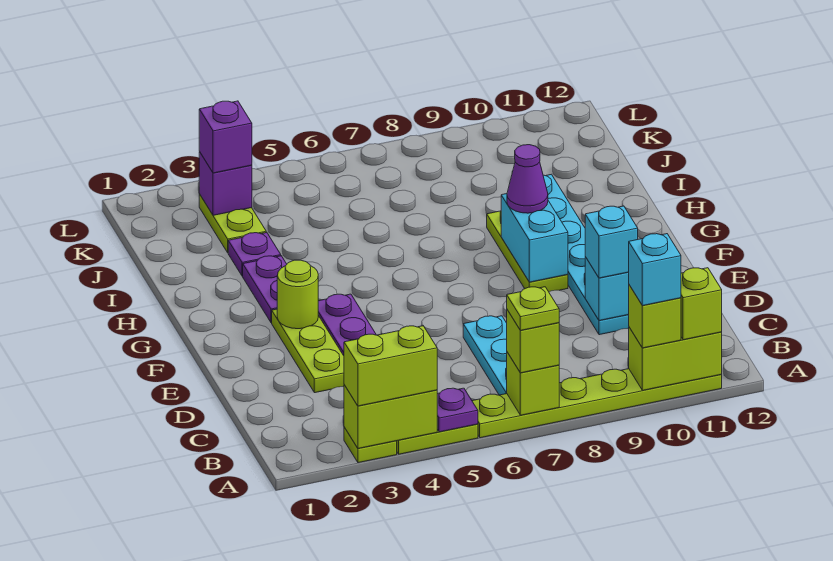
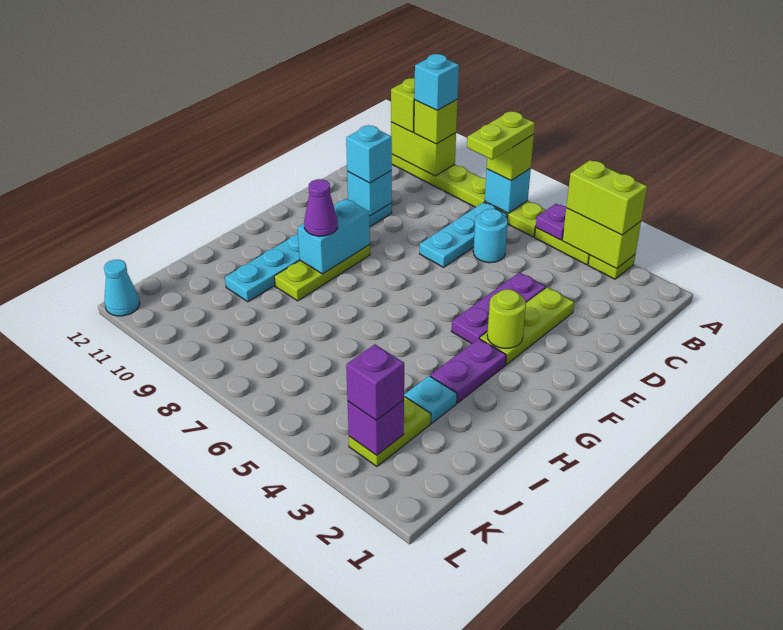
lime brick A7 level 2 -> cyan brick A7 level 2
lime plate A7 level 4 -> lime plate A7:B7 level 4
none -> cyan round brick C6 level 1
purple plate I3 level 1 -> cyan plate I3 level 1
none -> cyan cone L12 level 1

